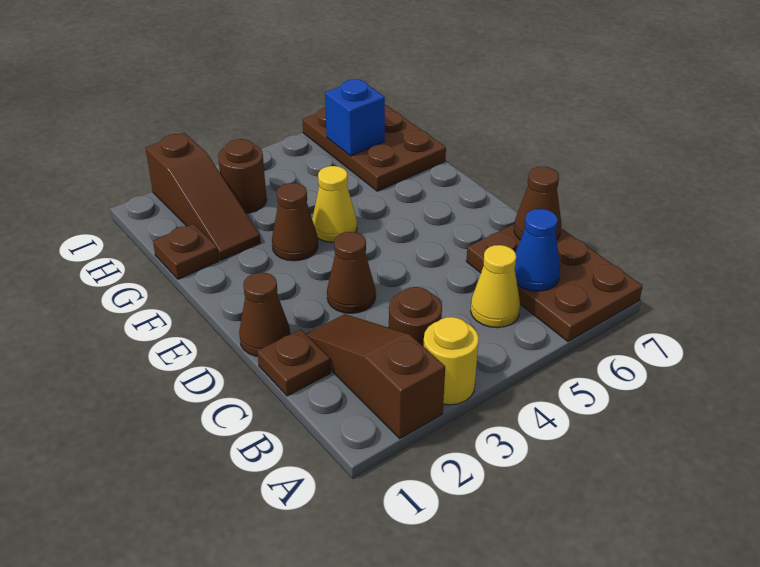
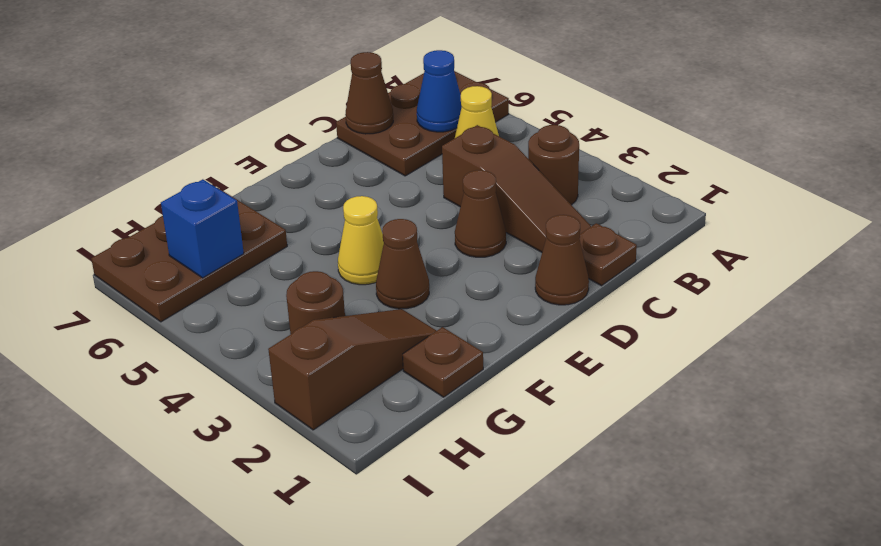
brown slope A2:C2 level 1 top A -> brown slope C2:C4 level 1 top 4
yellow round brick A3 level 1 -> none

